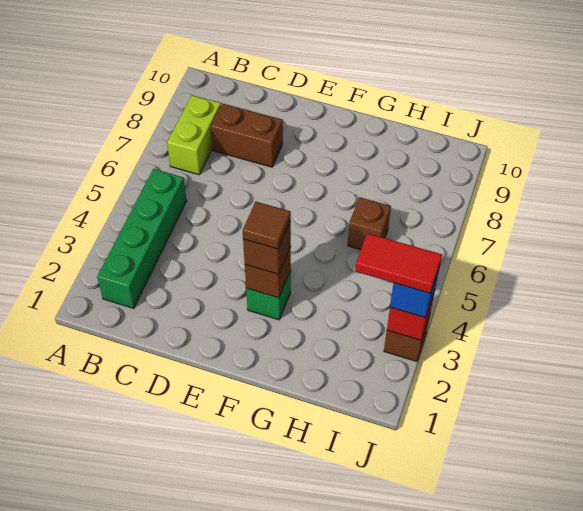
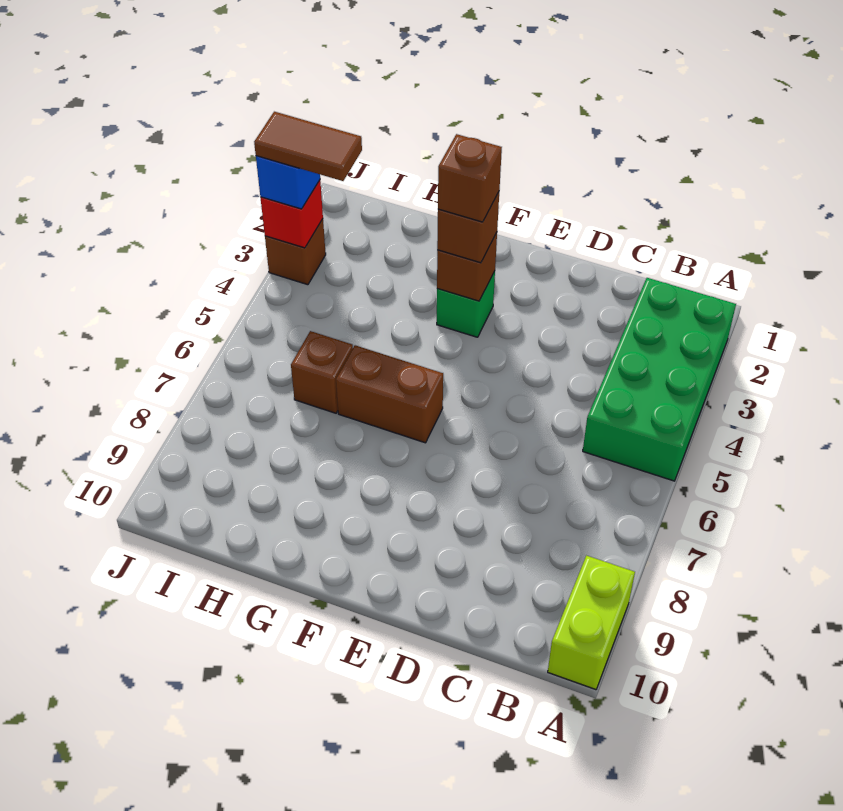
green brick B2:B5 level 1 -> green brick A2:B5 level 1
lime brick B7:B8 level 1 -> lime brick A9:A10 level 1
brown brick C8:D8 level 1 -> brown brick F6:G6 level 1
brown tile F3 level 4 -> brown brick F3 level 4
red tile I3:J3 level 4 -> brown tile I3:J3 level 4

